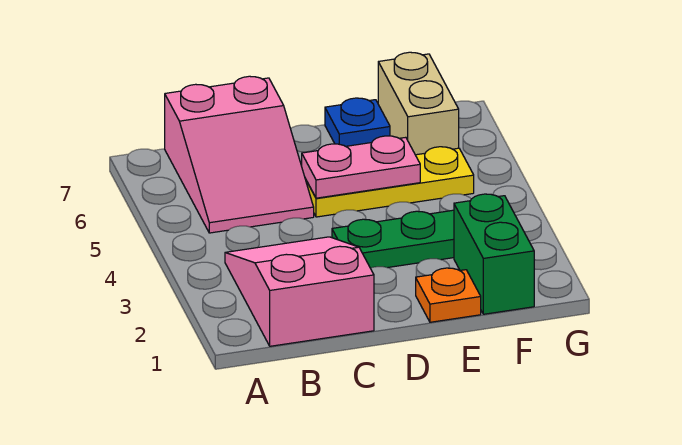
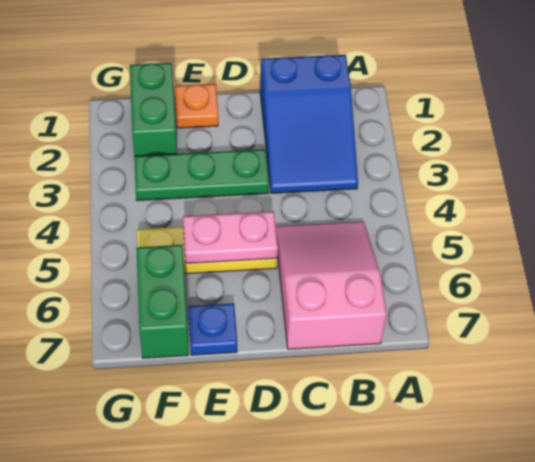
pink slope B1:C3 level 1 top 1 -> blue slope B1:C3 level 1 top 1
tan brick F6:F7 level 1 -> green brick F6:F7 level 1

